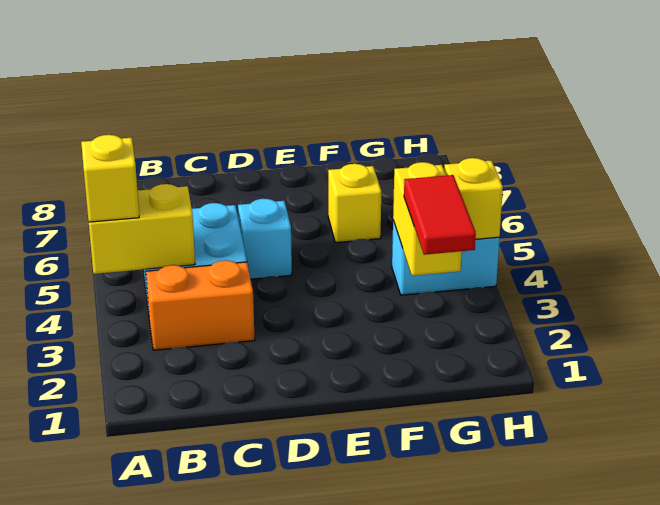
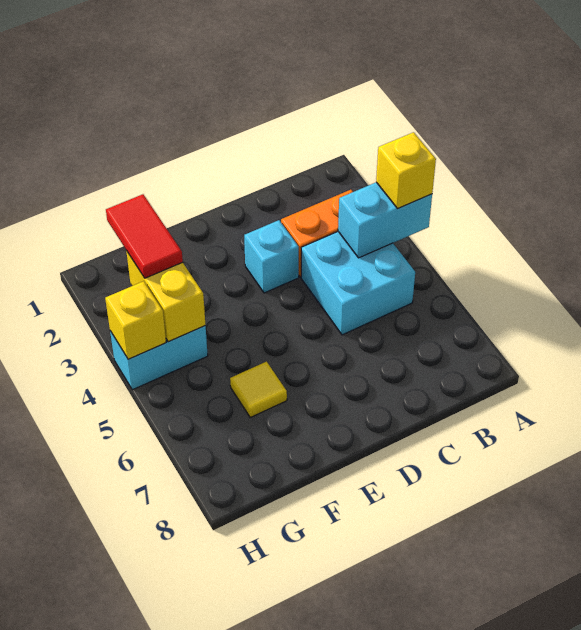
yellow brick A4:B4 level 2 -> cyan brick A4:B4 level 2
cyan brick D5 level 1 -> cyan brick D3 level 1
yellow brick F6 level 1 -> yellow tile F6 level 1

